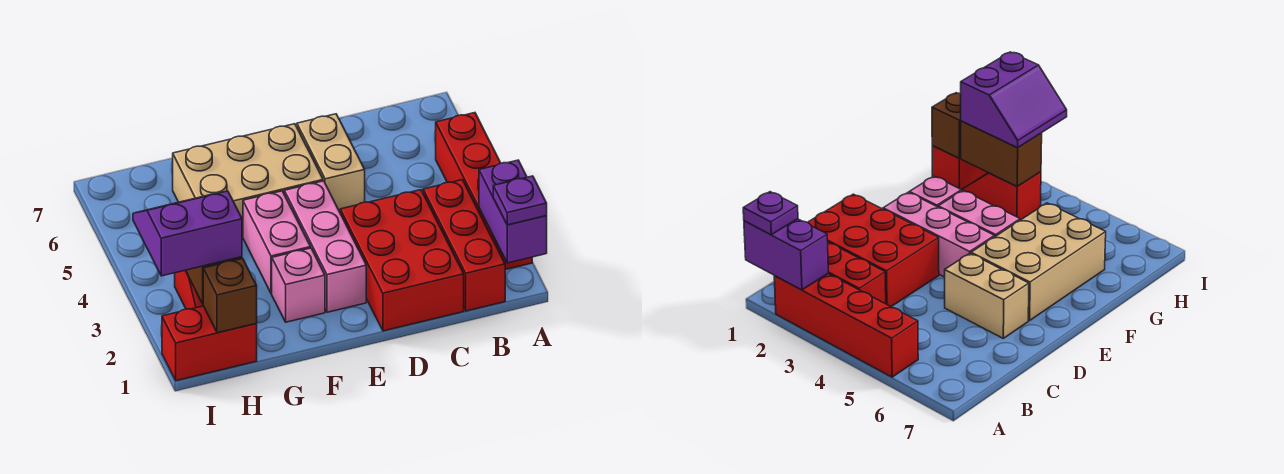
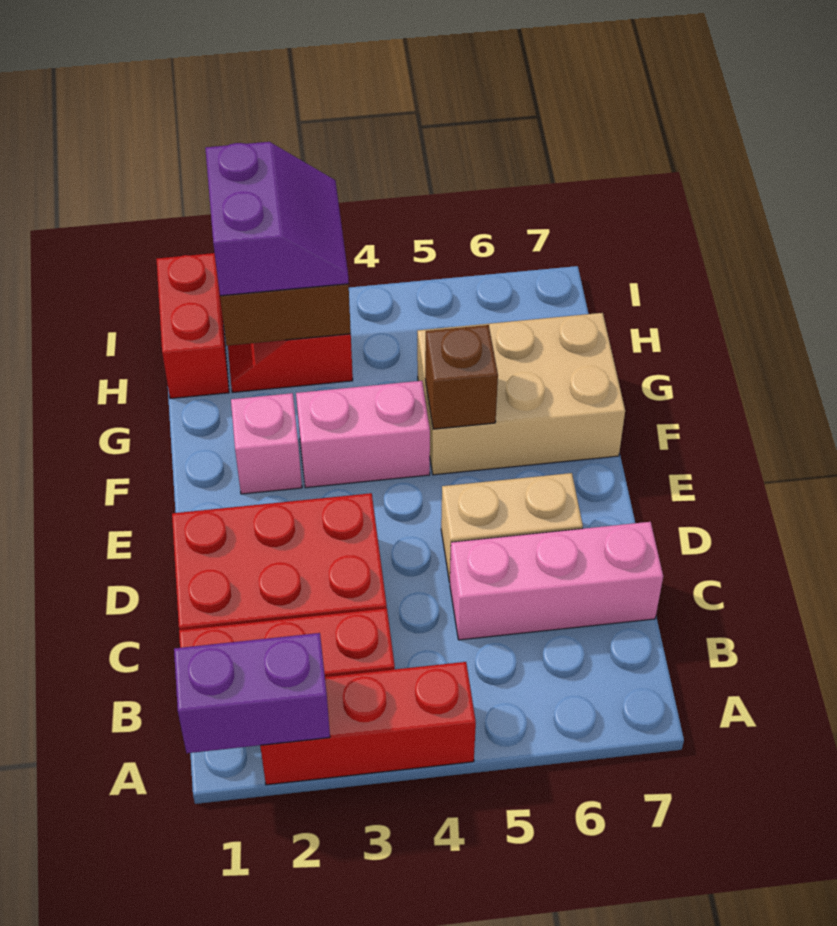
purple plate A1 level 3 -> none
red brick A2:A5 level 1 -> red brick A2:A4 level 1
pink brick E2:E4 level 1 -> pink brick C5:C7 level 1
tan brick E5:G6 level 1 -> tan brick F5:G7 level 1
brown brick H1 level 2 -> brown brick F5 level 2

